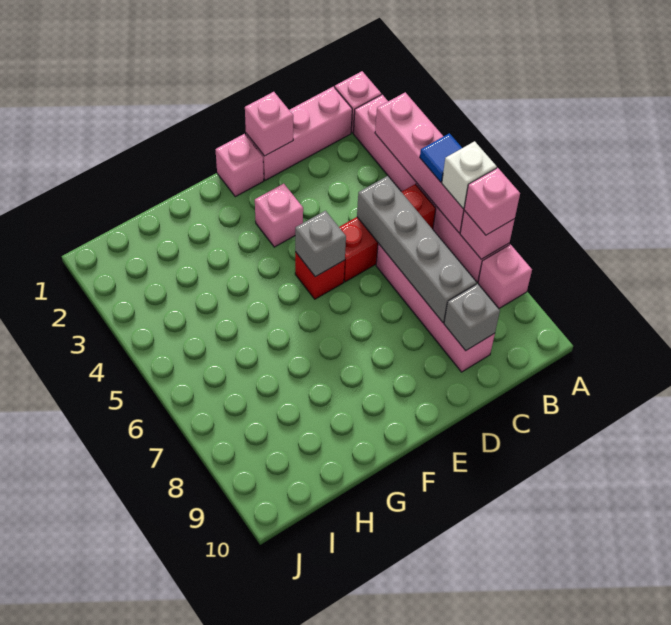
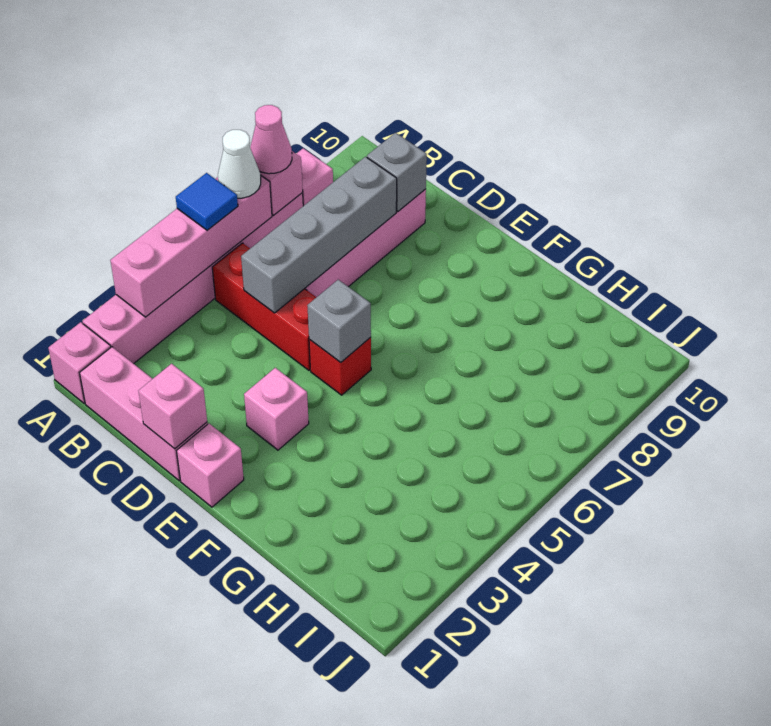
white brick A6 level 3 -> white cone A6 level 3
pink brick A7 level 3 -> pink cone A7 level 3

